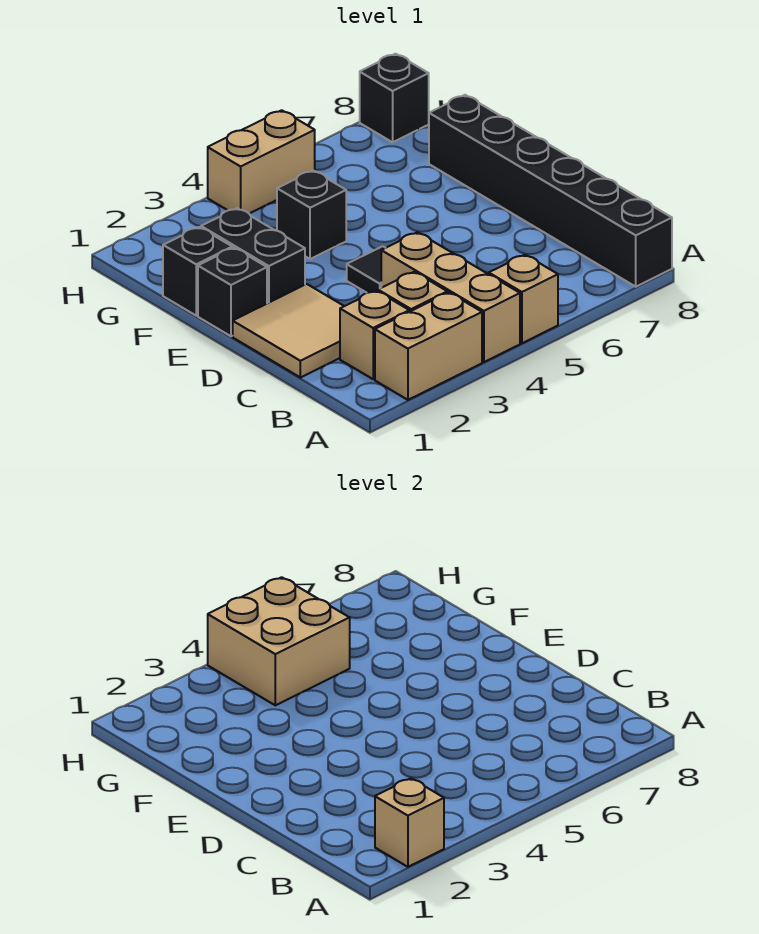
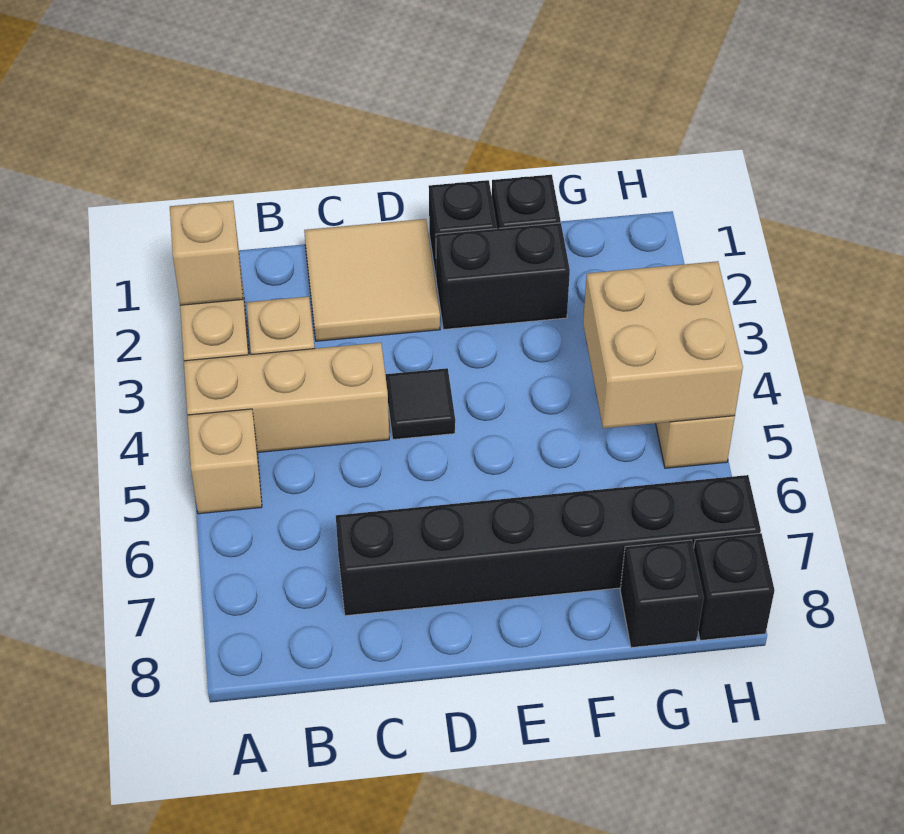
black brick A8:F8 level 1 -> black brick C7:H7 level 1
tan brick B2 level 1 -> none
black brick F4 level 1 -> black brick G8 level 1

